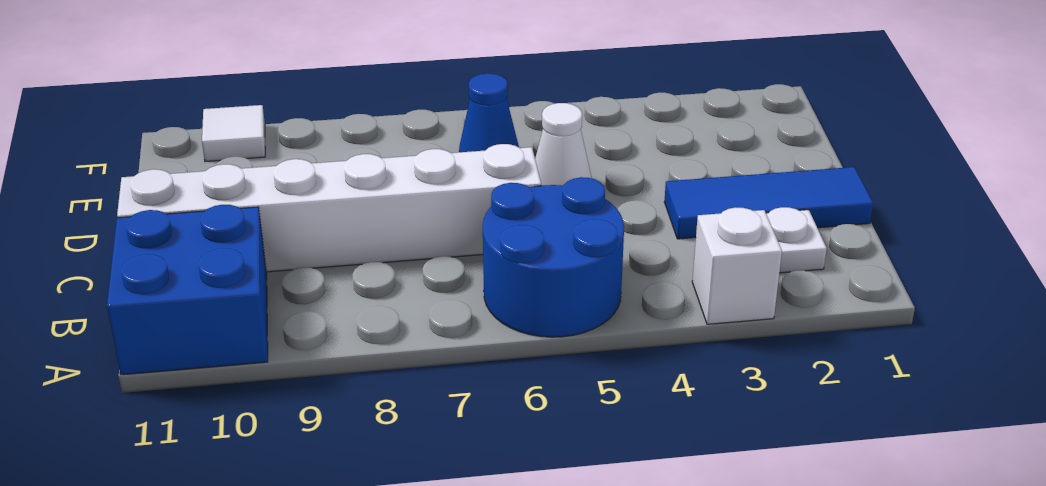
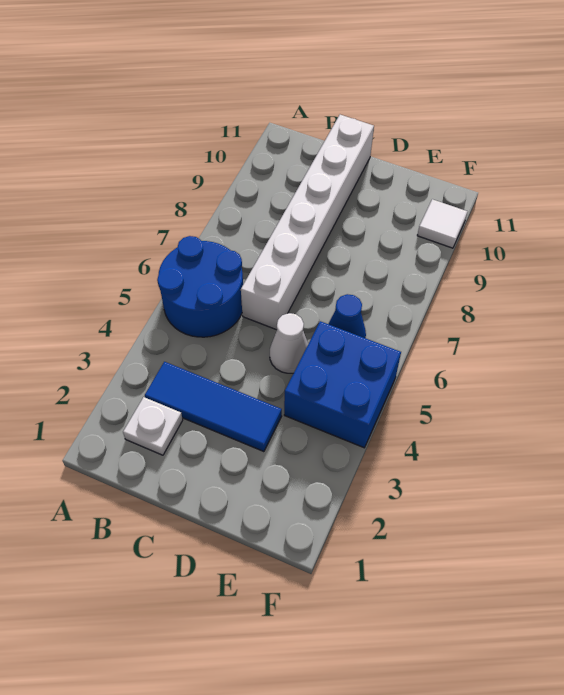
white brick A3 level 1 -> none
blue brick A10:B11 level 1 -> blue brick E4:F5 level 1
blue tile C1:C3 level 1 -> blue tile B3:D3 level 1

